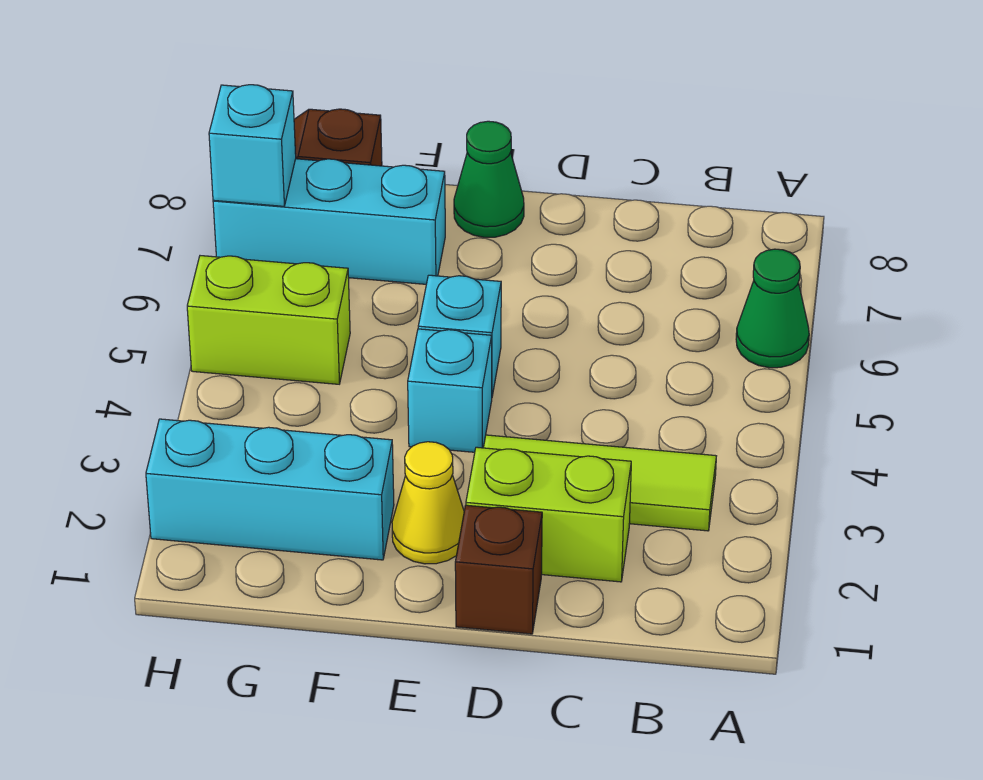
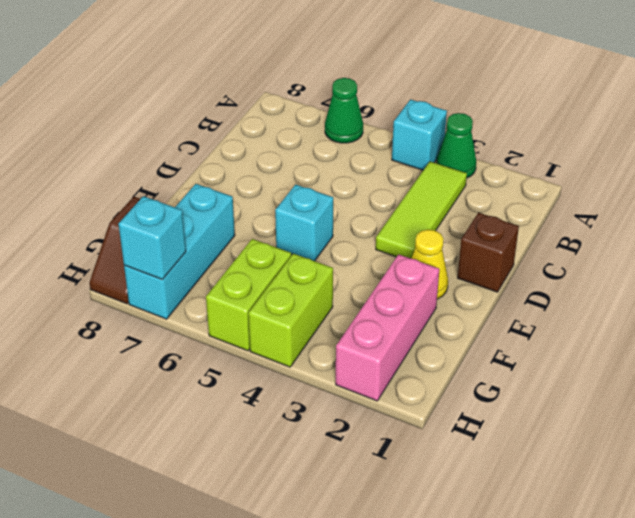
lime brick C2:D2 level 1 -> lime brick G4:H4 level 1
cyan brick E4 level 1 -> cyan brick A4 level 1
green cone E8 level 1 -> green cone A3 level 1
cyan brick F2:H2 level 1 -> pink brick F2:H2 level 1

